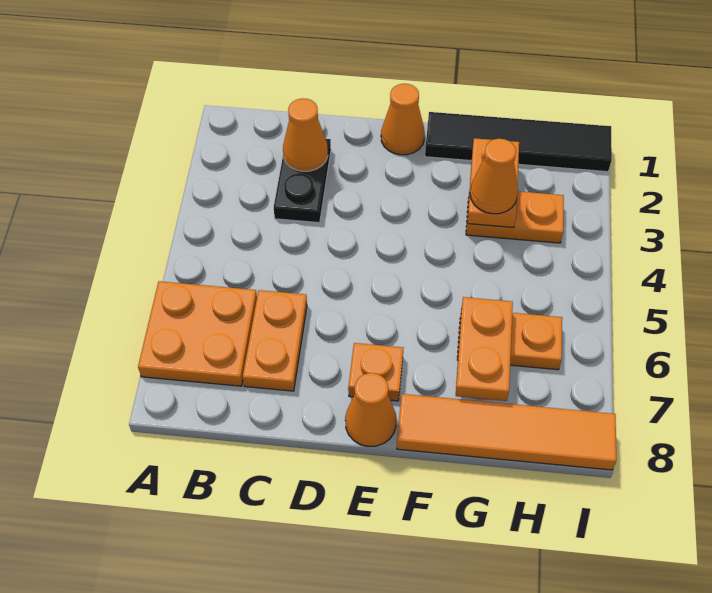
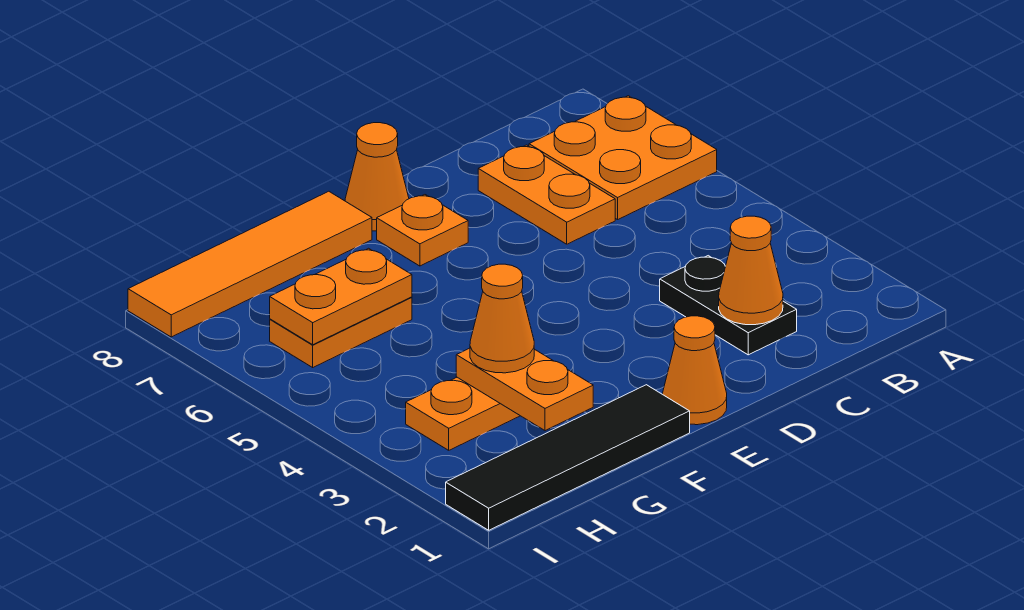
orange plate G6:G7 level 2 -> orange plate G6:H6 level 2

